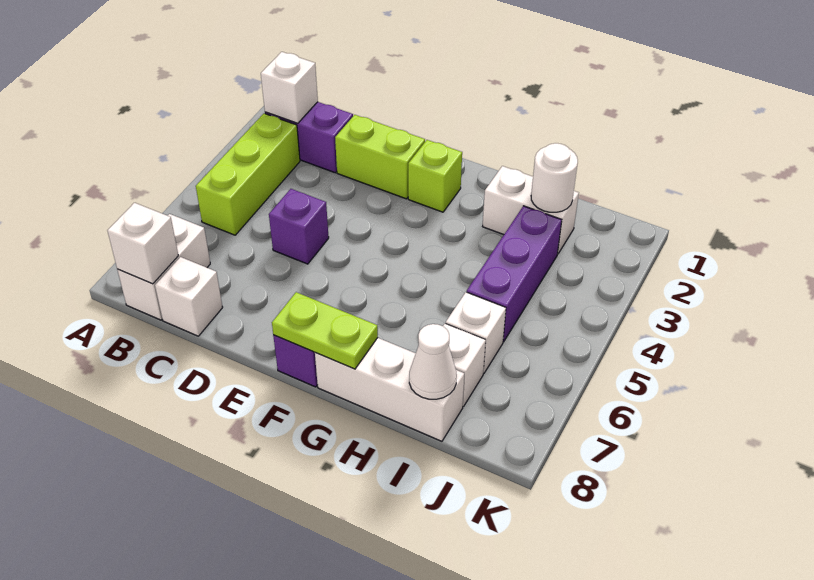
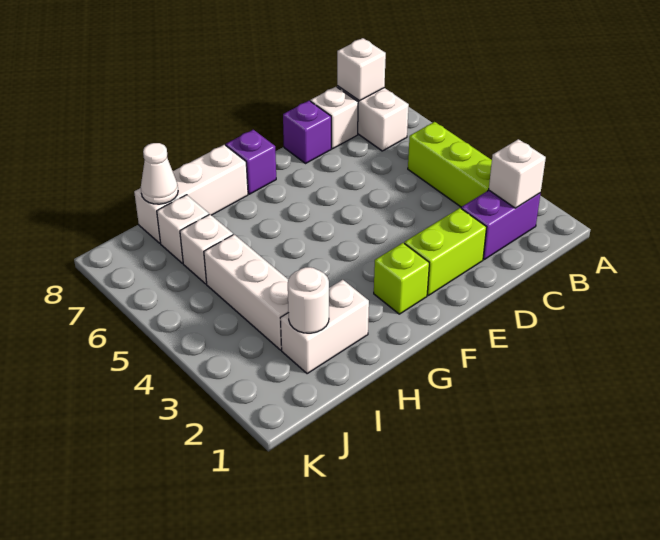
purple brick D5 level 1 -> purple brick D8 level 1
lime plate F8:G8 level 2 -> none
purple brick I3:I5 level 1 -> white brick I3:I5 level 1

